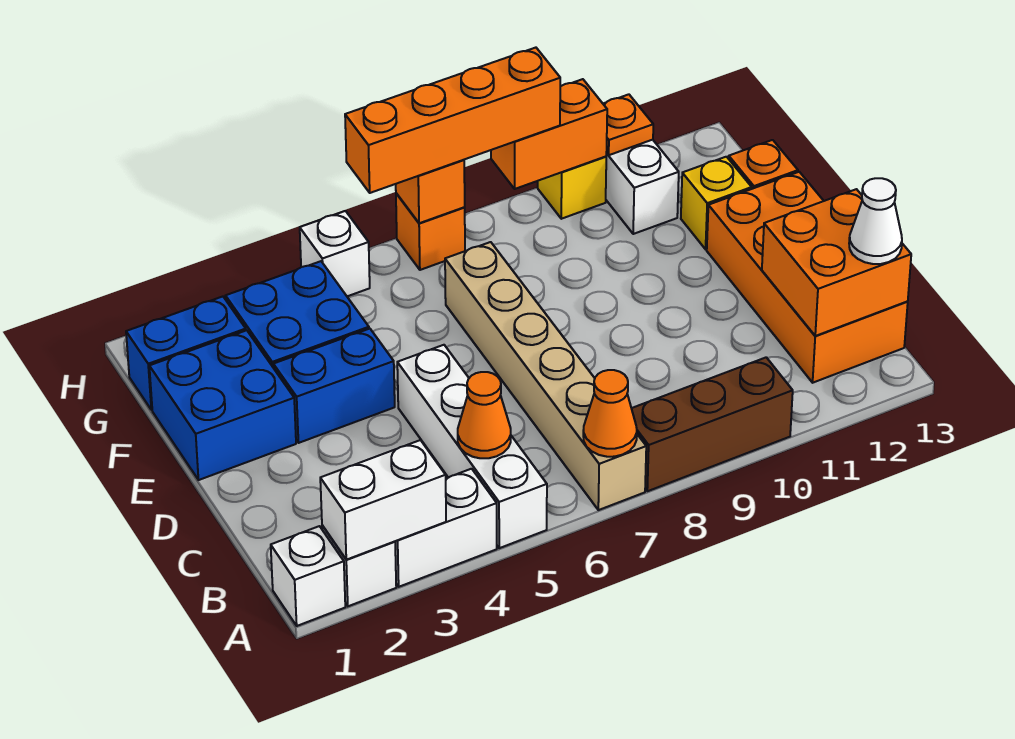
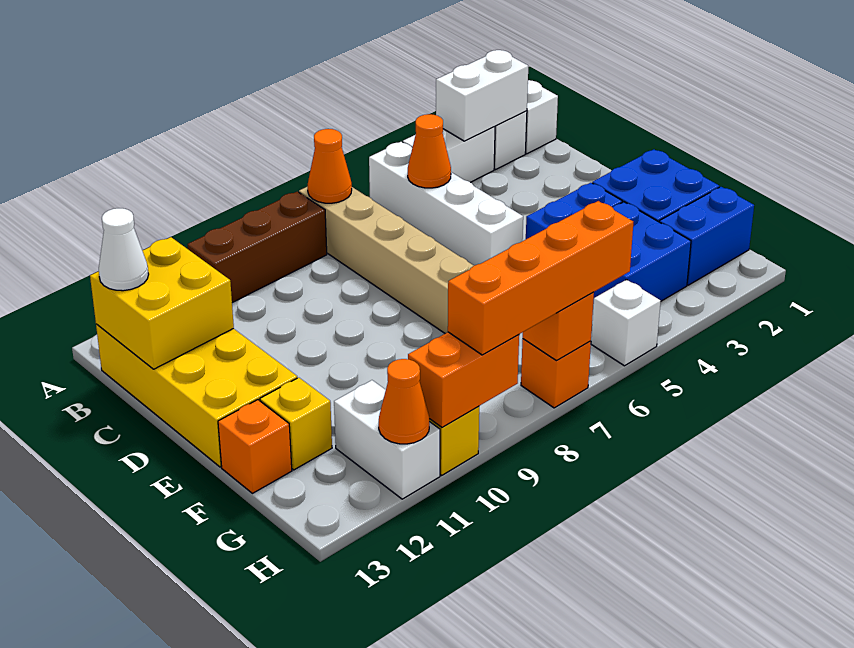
orange brick B12:E13 level 1 -> yellow brick B12:E13 level 1
orange brick B12:C13 level 2 -> yellow brick B12:C13 level 2
orange plate H11 level 2 -> orange cone H11 level 2

